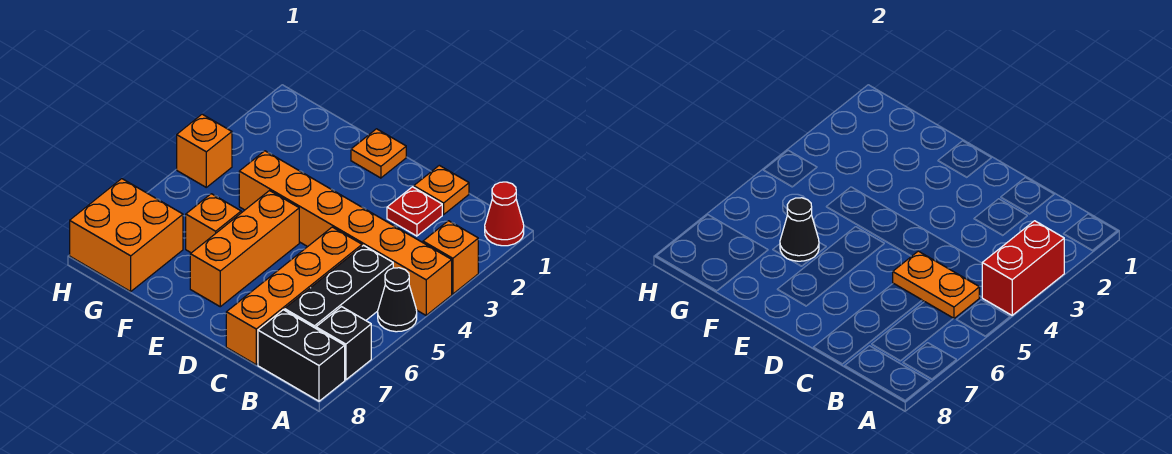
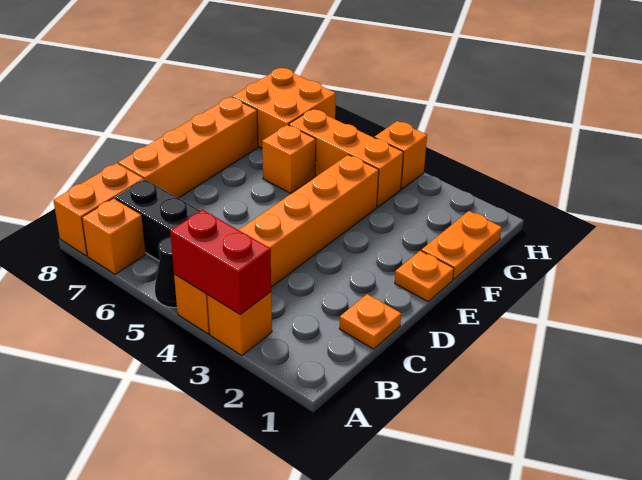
red cone A1 level 1 -> none
black brick A7 level 1 -> orange brick A7 level 1
black brick A8:B8 level 1 -> orange brick A8:B8 level 1
orange plate B5:C5 level 2 -> orange plate F1:G1 level 1
red plate C2 level 1 -> none
orange brick C5:C8 level 1 -> orange brick C8:F8 level 1
orange brick E5:E7 level 1 -> orange brick G4:G6 level 1
black cone F6 level 2 -> none

